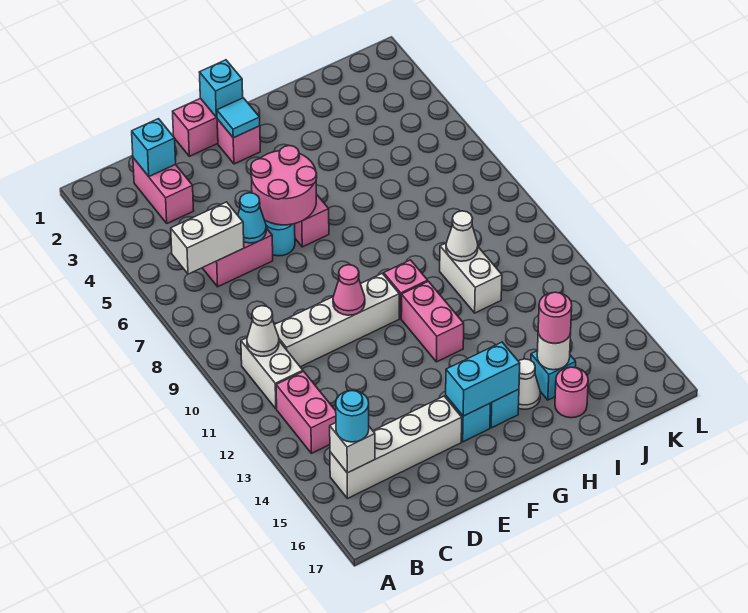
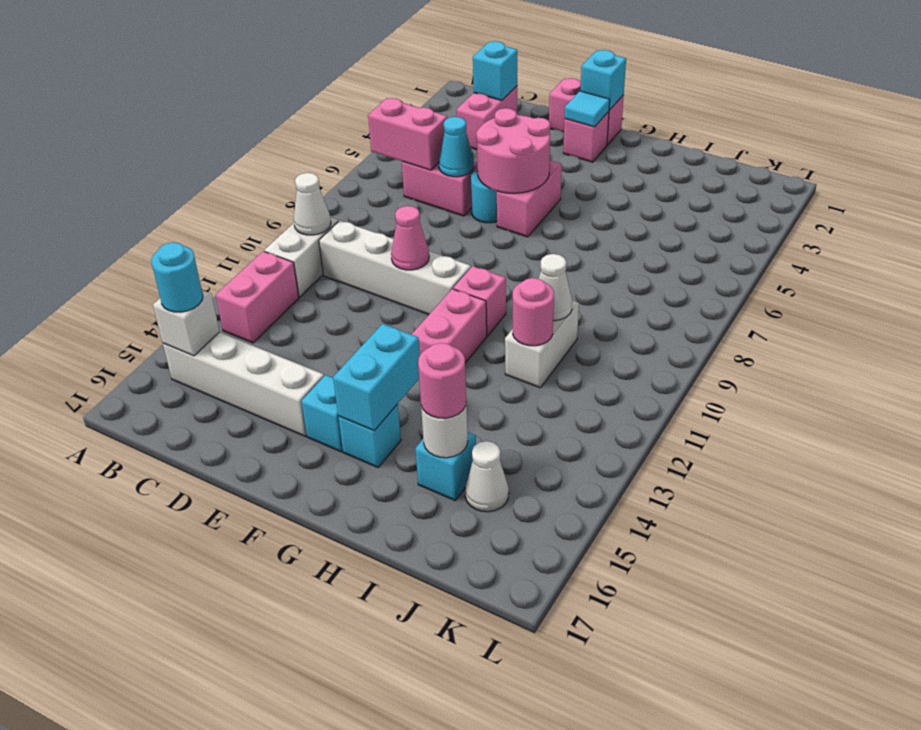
white brick B6:C6 level 2 -> pink brick B6:C6 level 2
cyan brick F15:G15 level 2 -> cyan brick G14:G15 level 2
white cone H15 level 1 -> white cone J15 level 1
pink round brick I16 level 1 -> pink round brick I11 level 2

